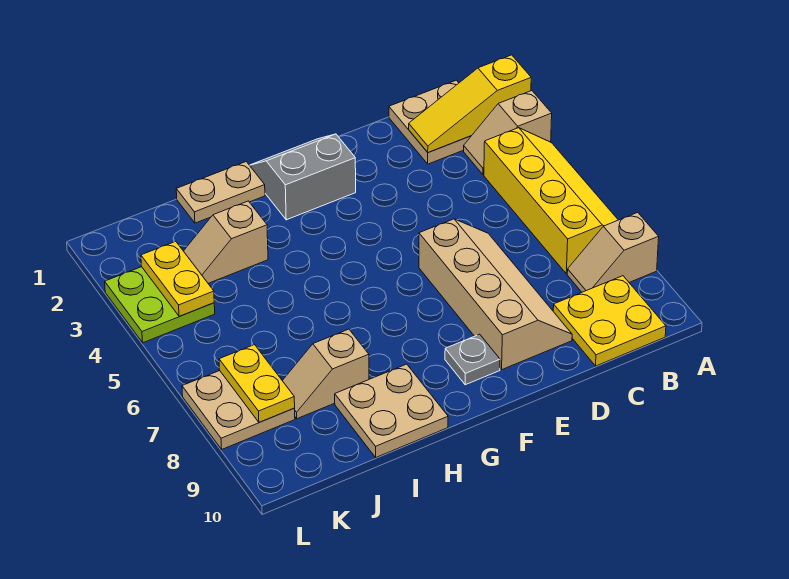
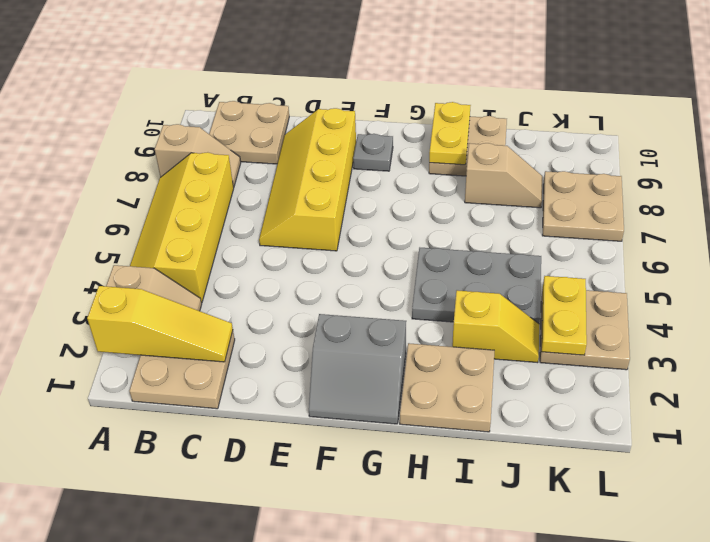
yellow plate B9:C10 level 1 -> tan plate B9:C10 level 1
tan slope D6:E9 level 1 top E -> yellow slope D6:E9 level 1 top E
tan plate H1:I1 level 1 -> tan plate H1:I2 level 1
none -> grey plate H4:J5 level 1
tan slope I3:J3 level 1 top I -> yellow slope I3:J3 level 1 top I
lime plate K3:L4 level 1 -> tan plate K3:L4 level 1
yellow plate K7:K8 level 2 -> yellow plate H9:H10 level 2

